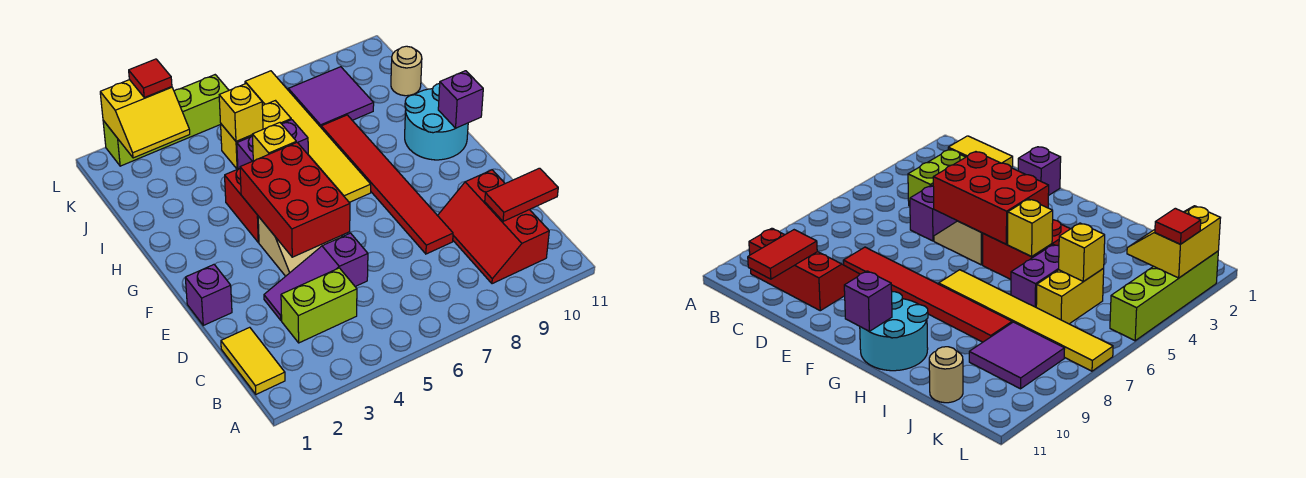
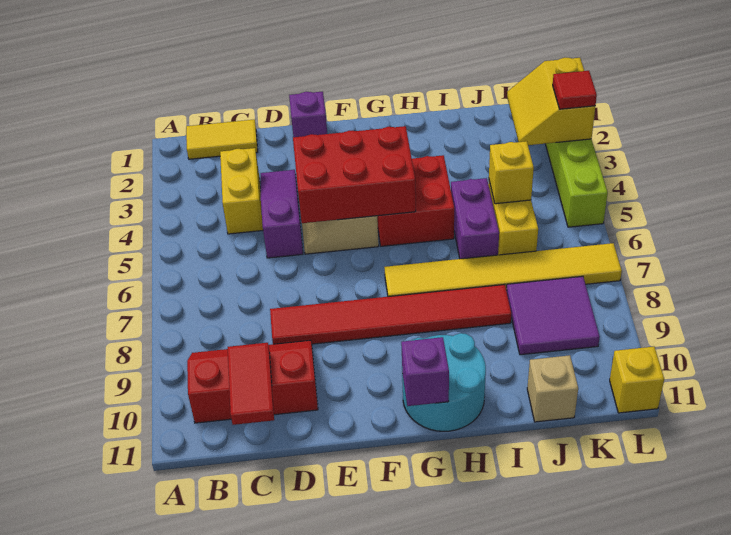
lime brick C3:C4 level 1 -> yellow brick C3:C4 level 1
yellow brick H5 level 2 -> yellow brick L11 level 1
tan round brick J11 level 1 -> tan brick J11 level 1

